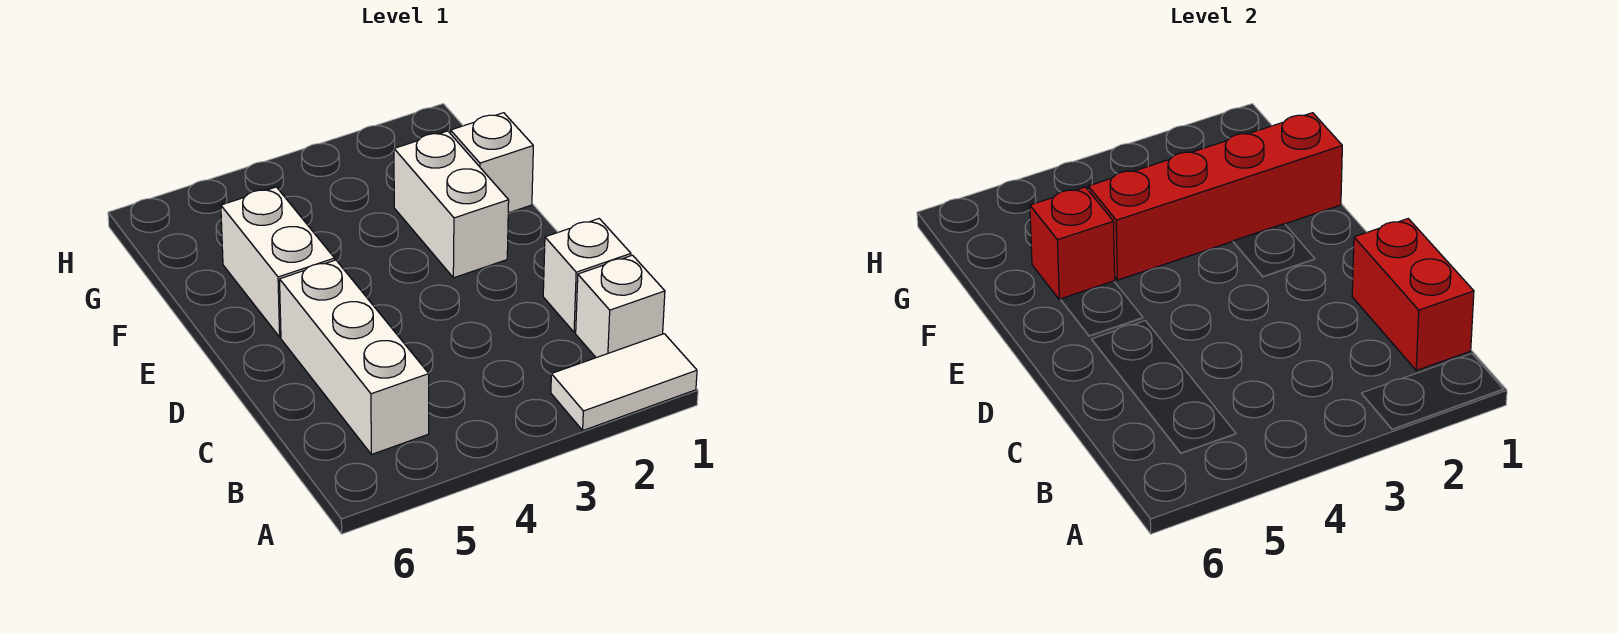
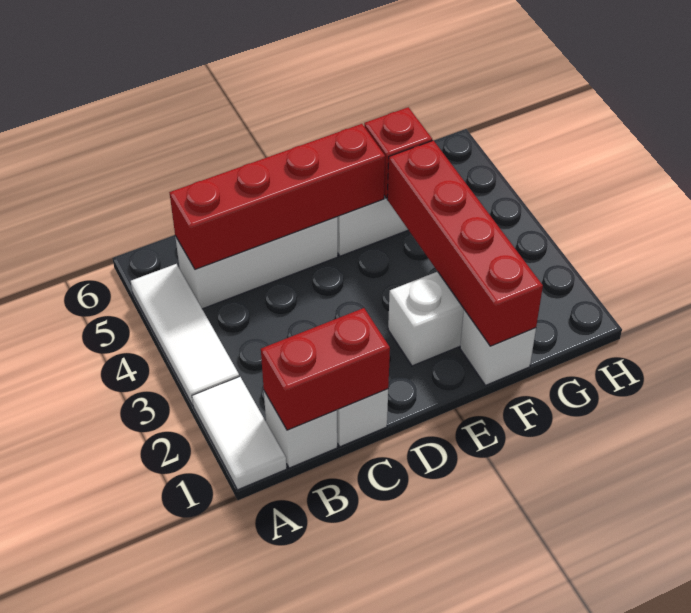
none -> white tile A3:A5 level 1
none -> red brick B5:E5 level 2

